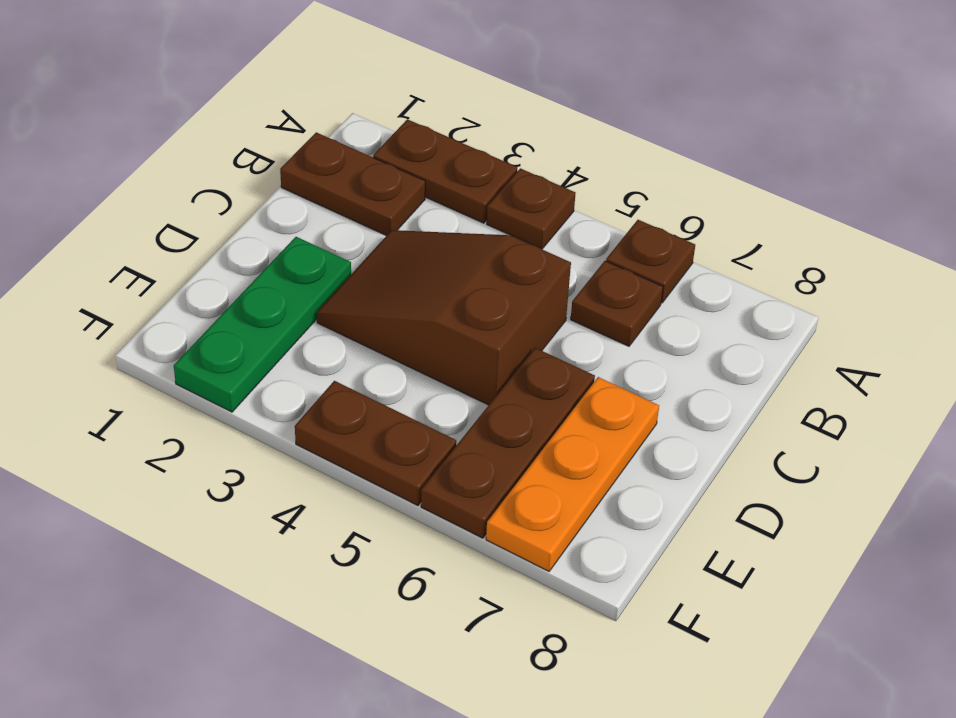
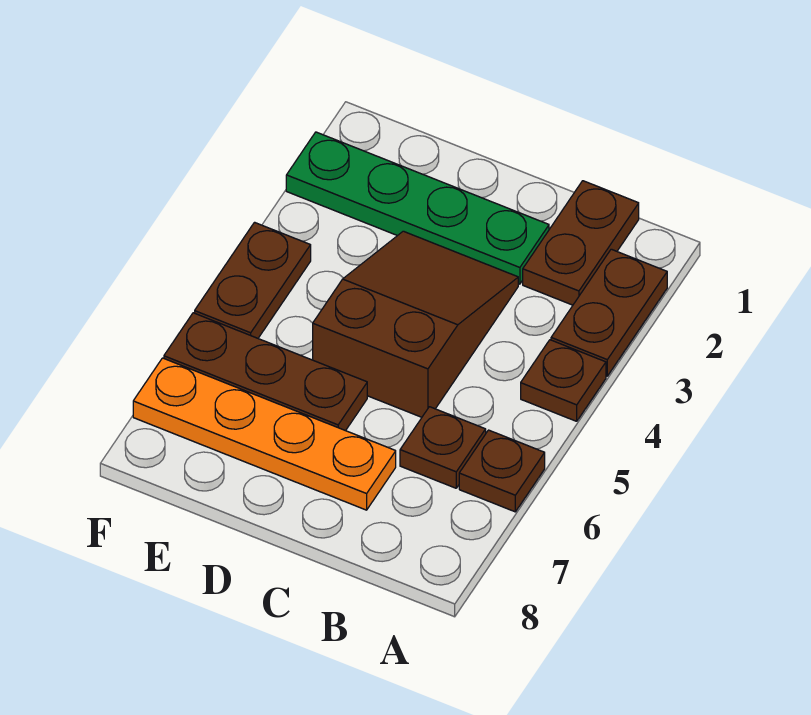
green plate D2:F2 level 1 -> green plate C2:F2 level 1
orange plate D7:F7 level 1 -> orange plate C7:F7 level 1

